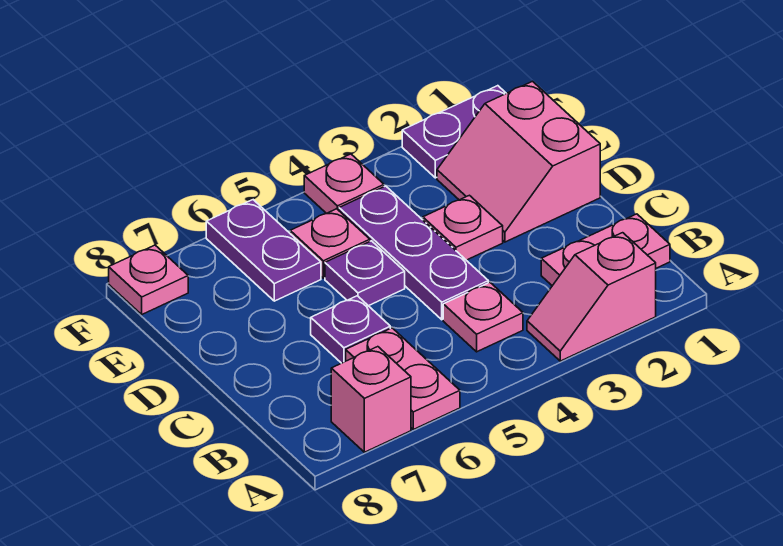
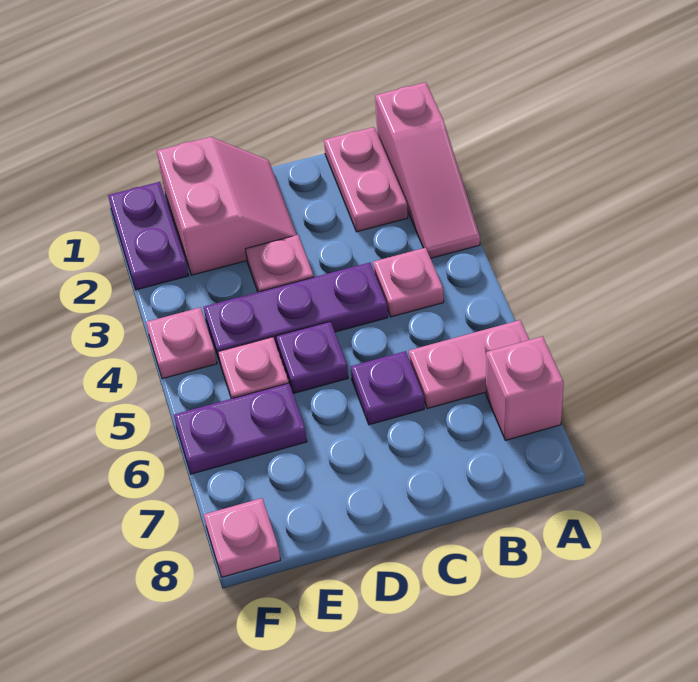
pink slope A2:A3 level 1 top 2 -> pink slope A1:A3 level 1 top 1
pink slope D1:E2 level 1 top 1 -> pink slope D1:E2 level 1 top E

